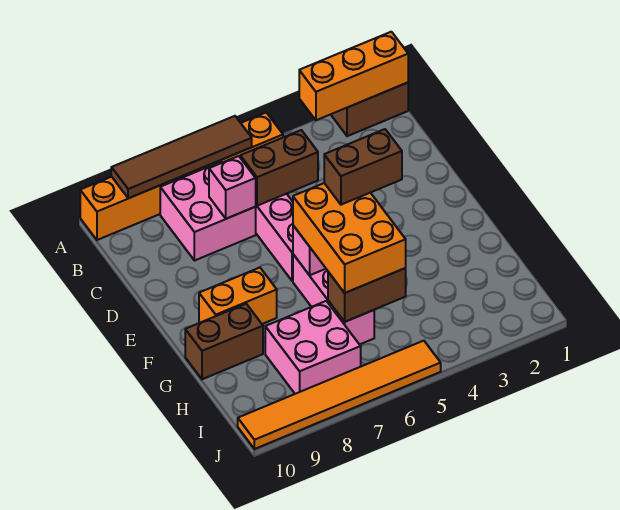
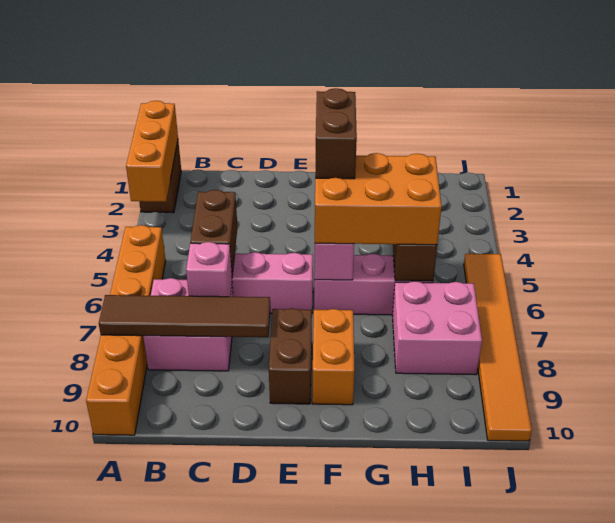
brown tile A6:A9 level 2 -> brown tile A8:D8 level 2
brown brick G9:G10 level 1 -> brown brick E8:E9 level 1

